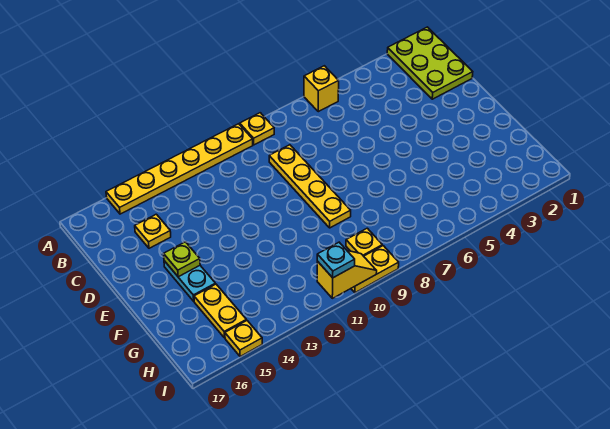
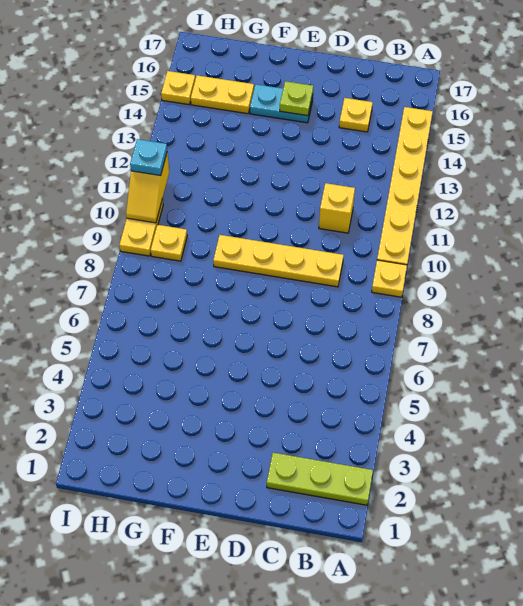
lime plate A1:C2 level 1 -> lime plate A2:C2 level 1
yellow brick A6 level 1 -> yellow brick C11 level 1

